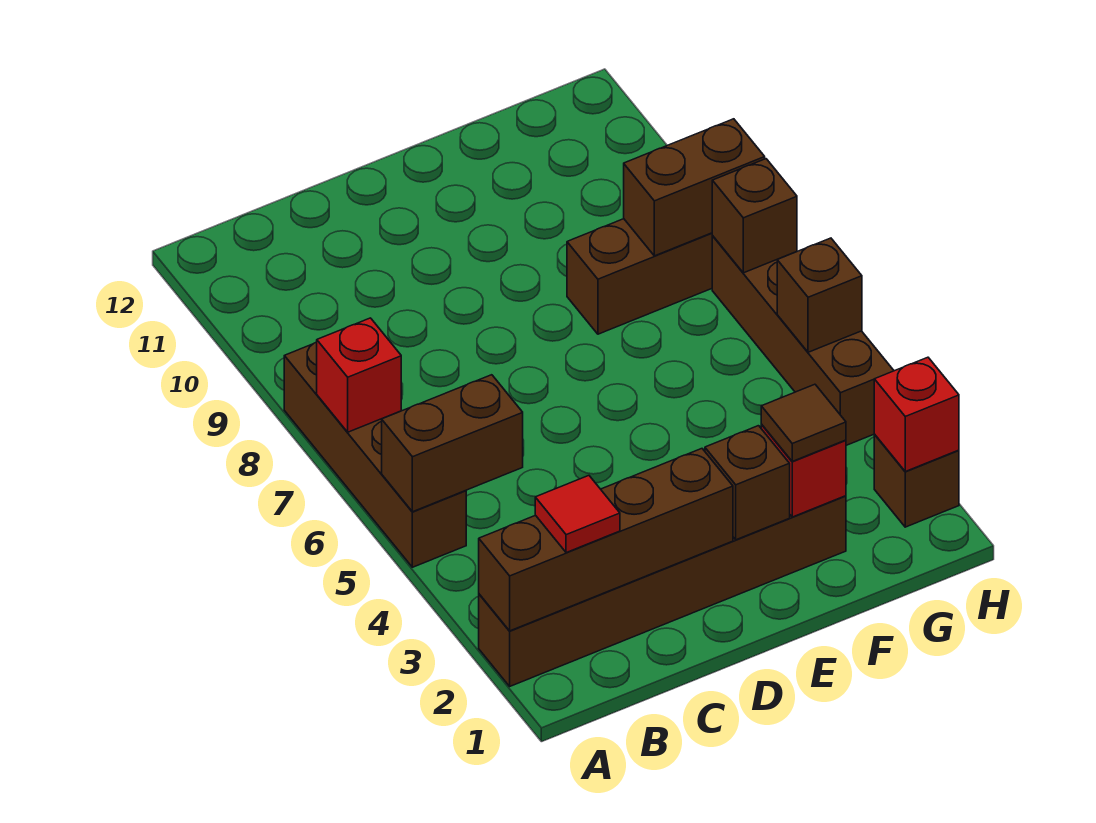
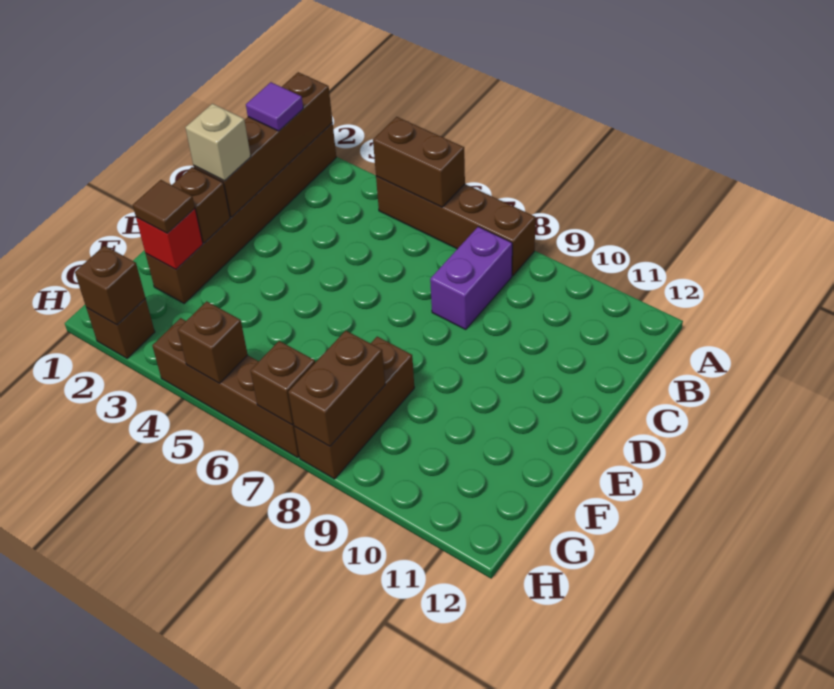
brown brick A5:B5 level 2 -> brown brick A5:A6 level 2
red brick A7 level 2 -> none
red tile B2 level 3 -> purple tile B2 level 3
none -> purple brick B8:C8 level 1
none -> tan brick D2 level 3
red brick H2 level 2 -> brown brick H2 level 2

